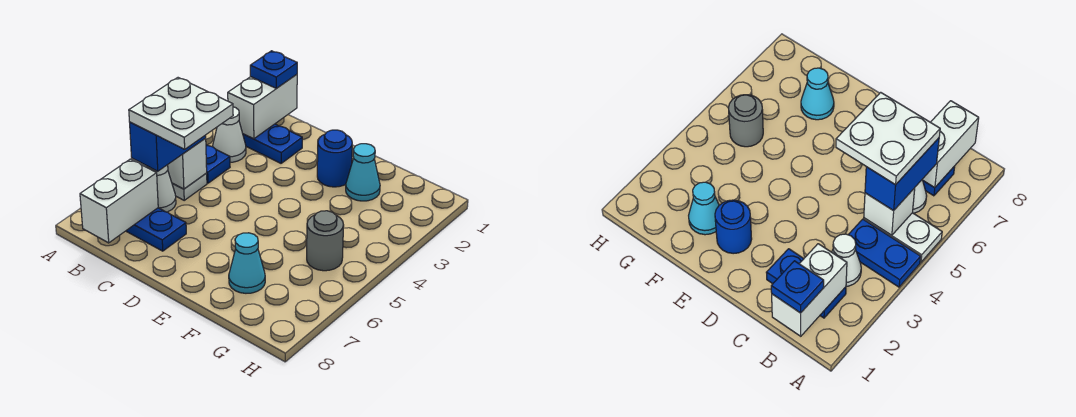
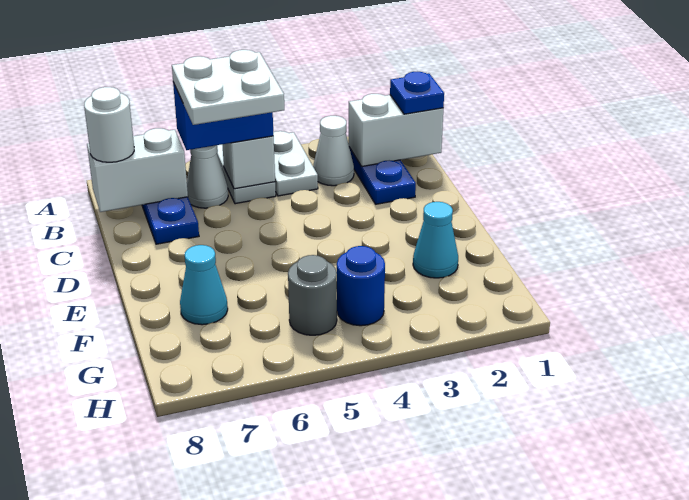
blue plate A4:B4 level 1 -> white plate A4:B4 level 1
none -> white round brick B8 level 3
blue round brick E2 level 1 -> blue round brick G4 level 1

